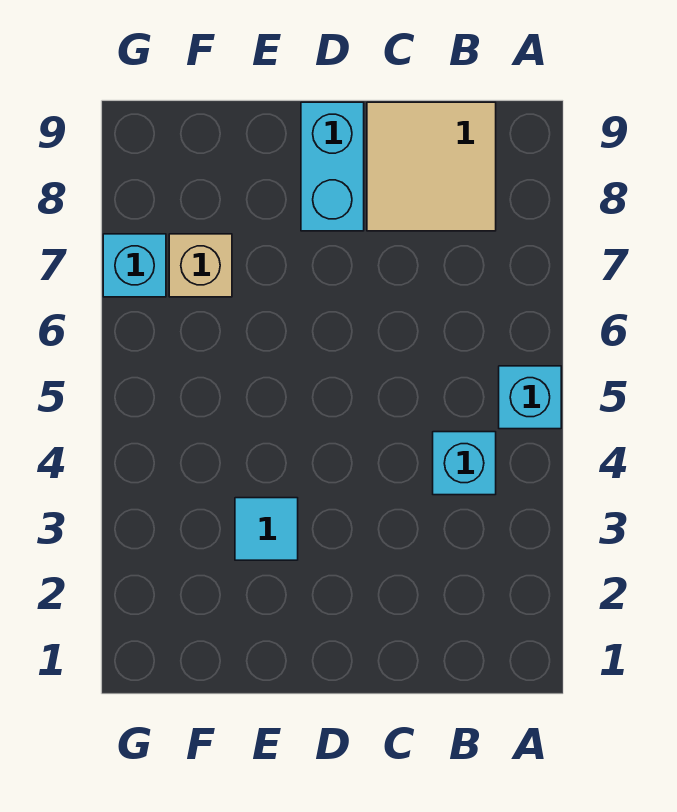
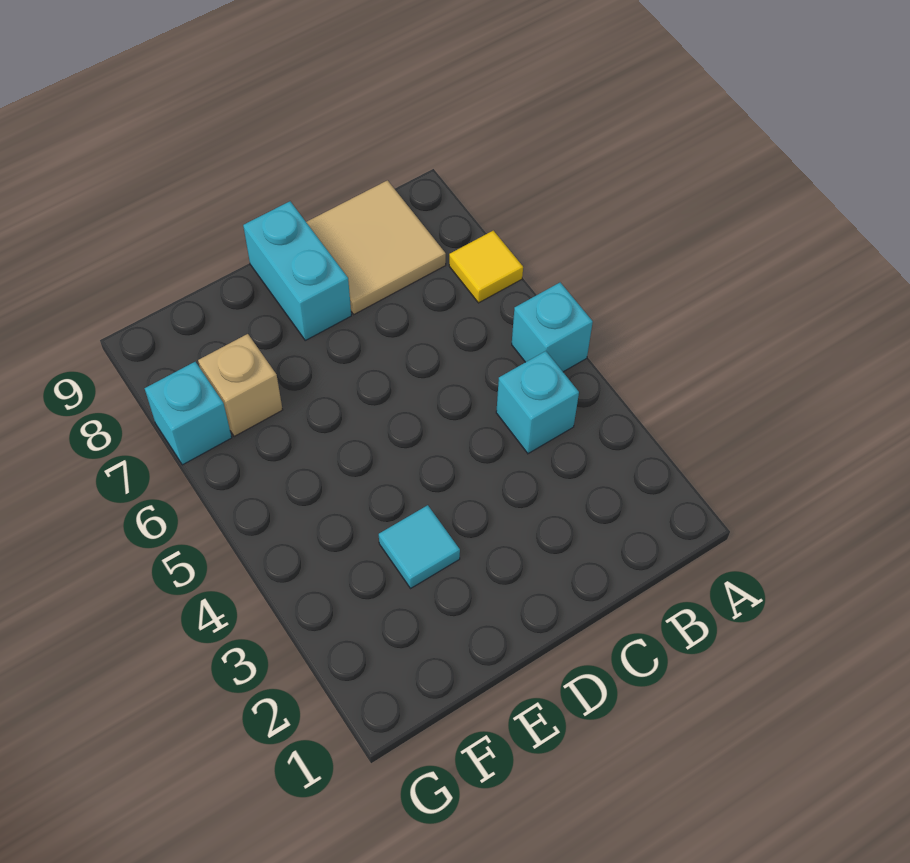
none -> yellow tile A7 level 1

